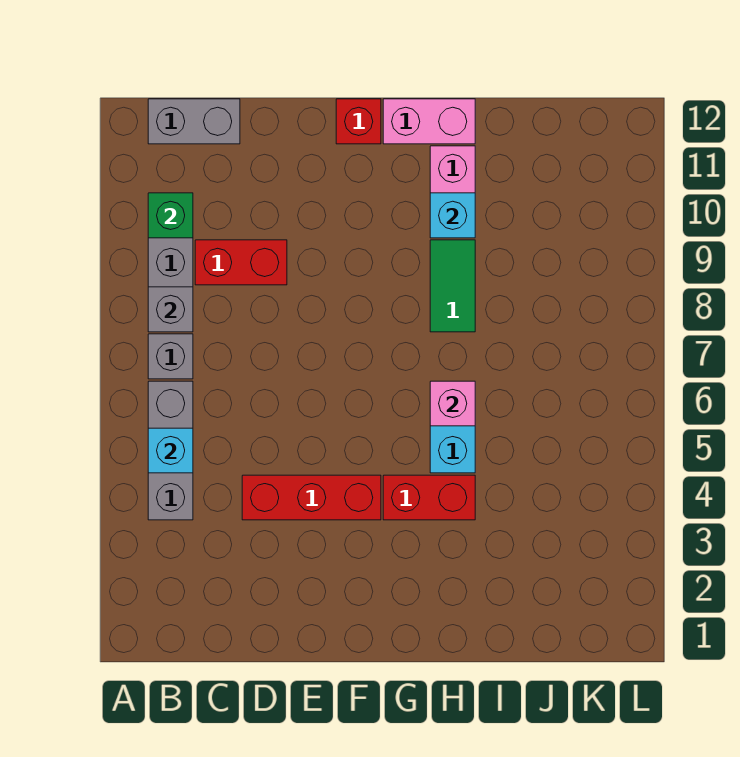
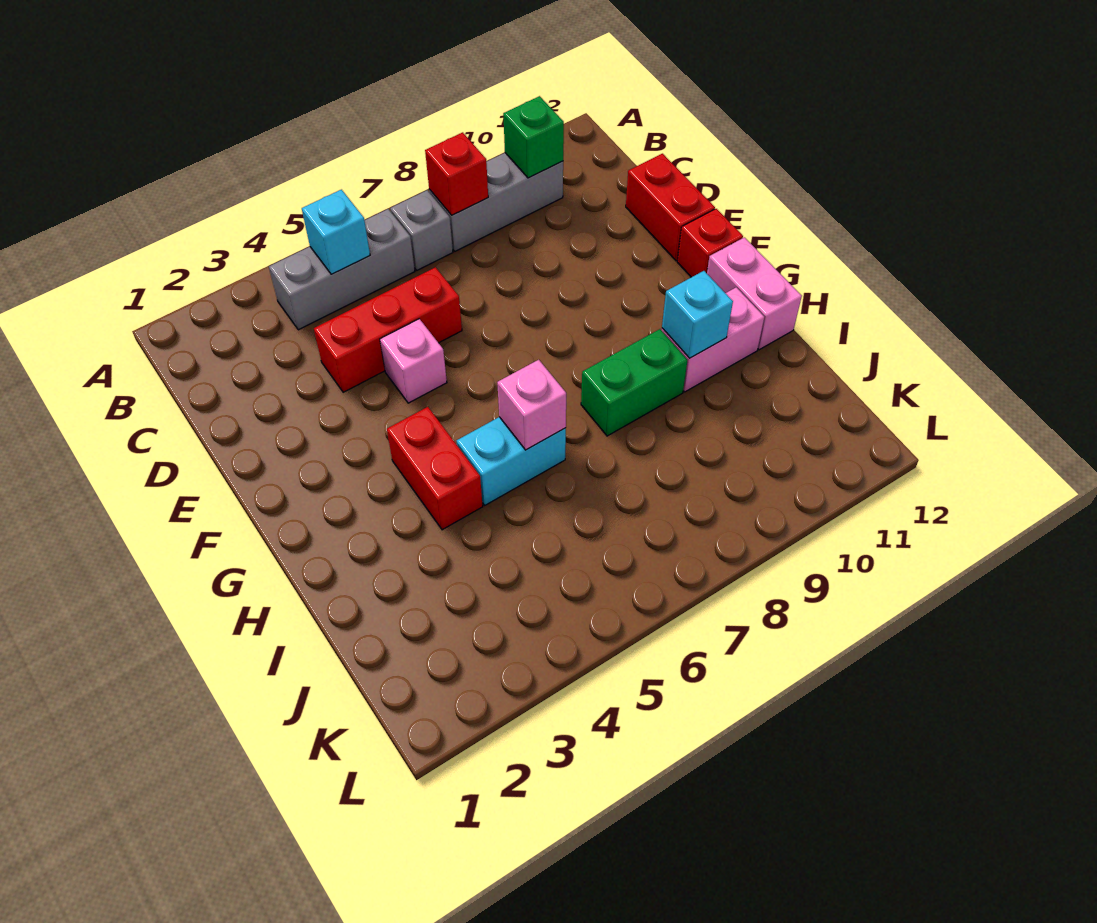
grey brick B8 level 2 -> red brick B8 level 2
grey brick B12:C12 level 1 -> none
red brick C9:D9 level 1 -> red brick D12:E12 level 1
red brick D4:F4 level 1 -> red brick D4:D6 level 1
none -> pink brick E5 level 1
green tile H8:H9 level 1 -> green brick H8:H9 level 1

